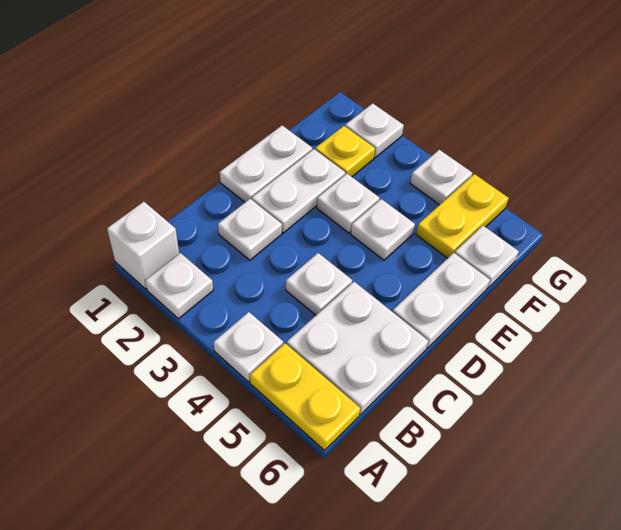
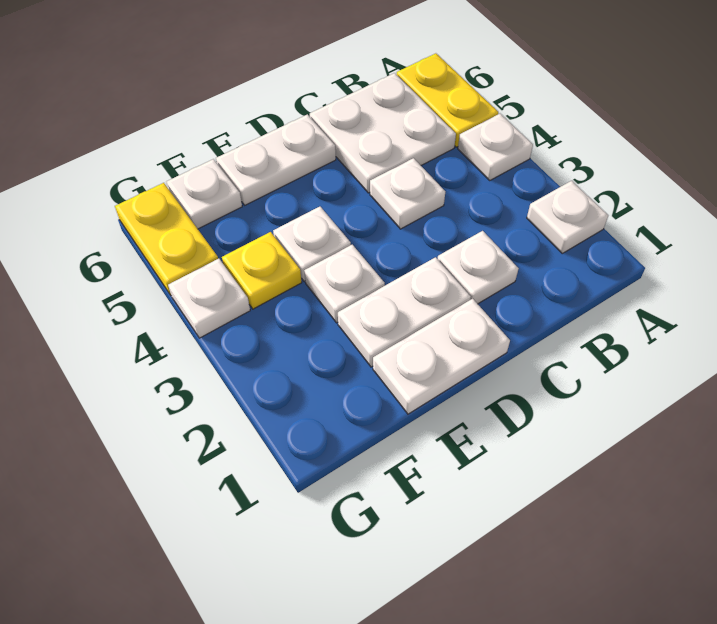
white brick A1 level 1 -> none
yellow plate F2 level 1 -> yellow plate F4 level 1
yellow plate F5:G5 level 1 -> yellow plate G5:G6 level 1
white plate G2 level 1 -> none

